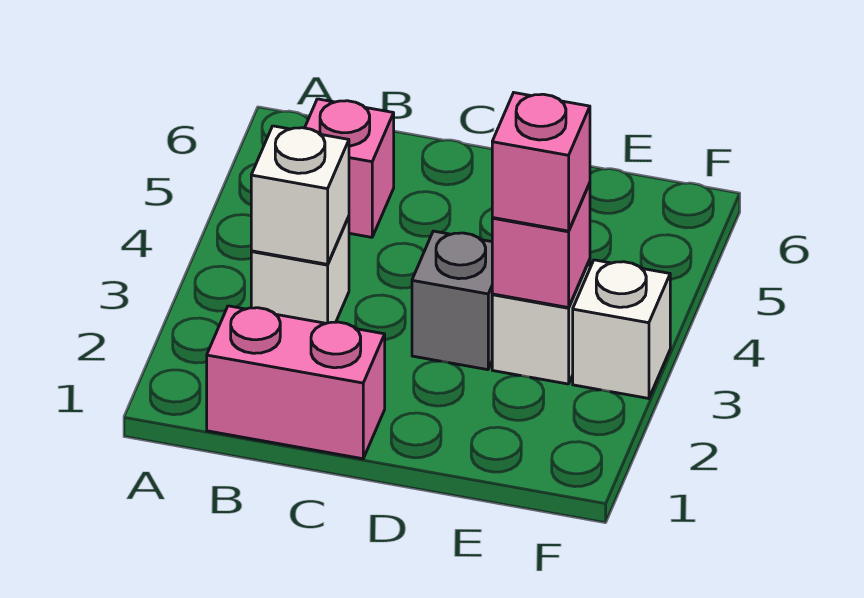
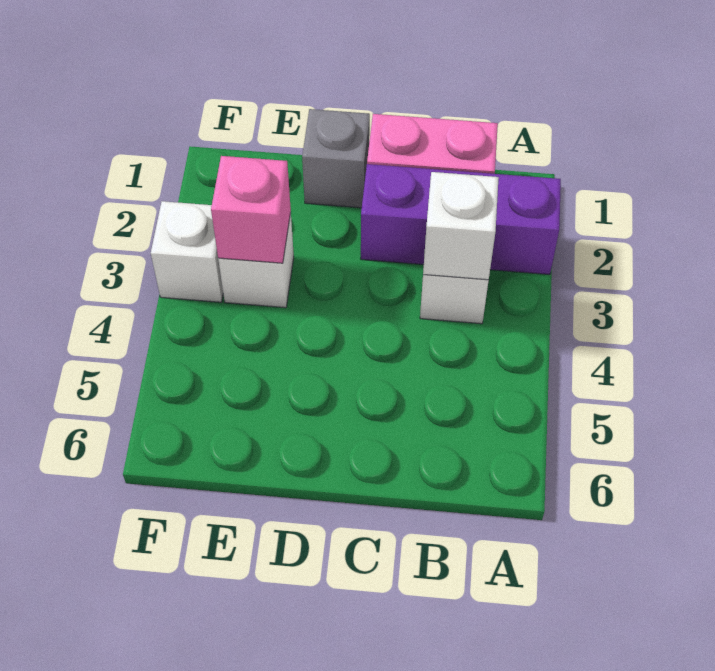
none -> purple brick A2:C2 level 1
pink brick B5 level 1 -> none
grey brick D3 level 1 -> grey brick D1 level 1
pink brick E3 level 3 -> none

